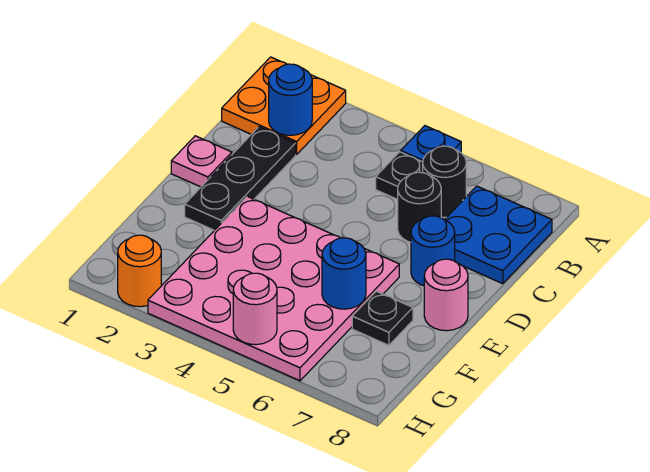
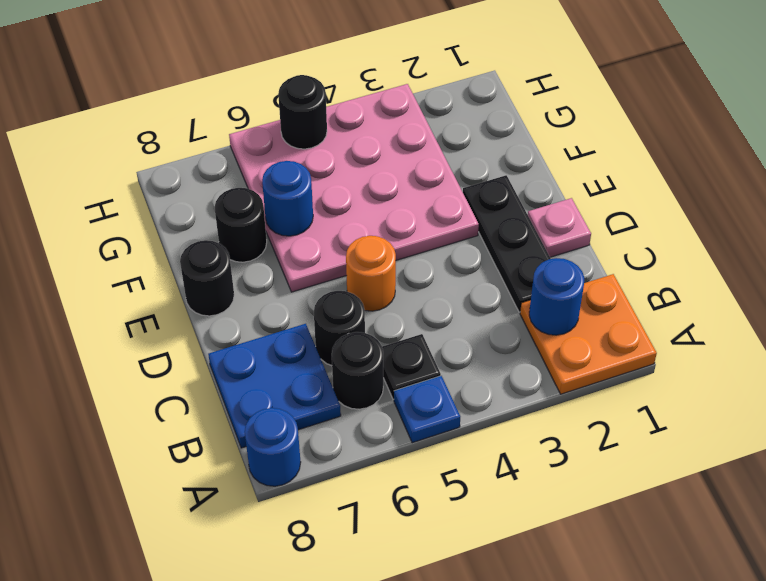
blue round brick D7 level 1 -> blue round brick A8 level 1
pink round brick E8 level 1 -> black round brick E8 level 1
black plate F7 level 1 -> black round brick F7 level 1
orange round brick H2 level 1 -> orange round brick D5 level 1
pink round brick H5 level 2 -> black round brick H5 level 2

